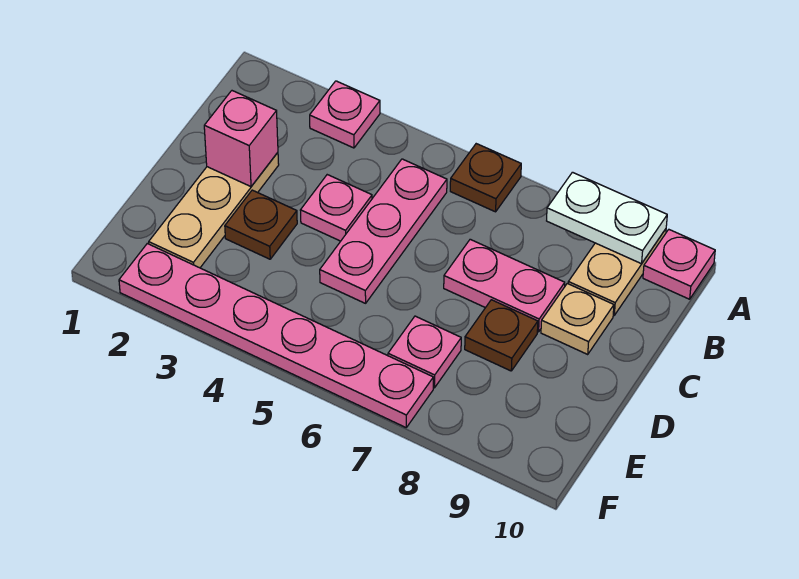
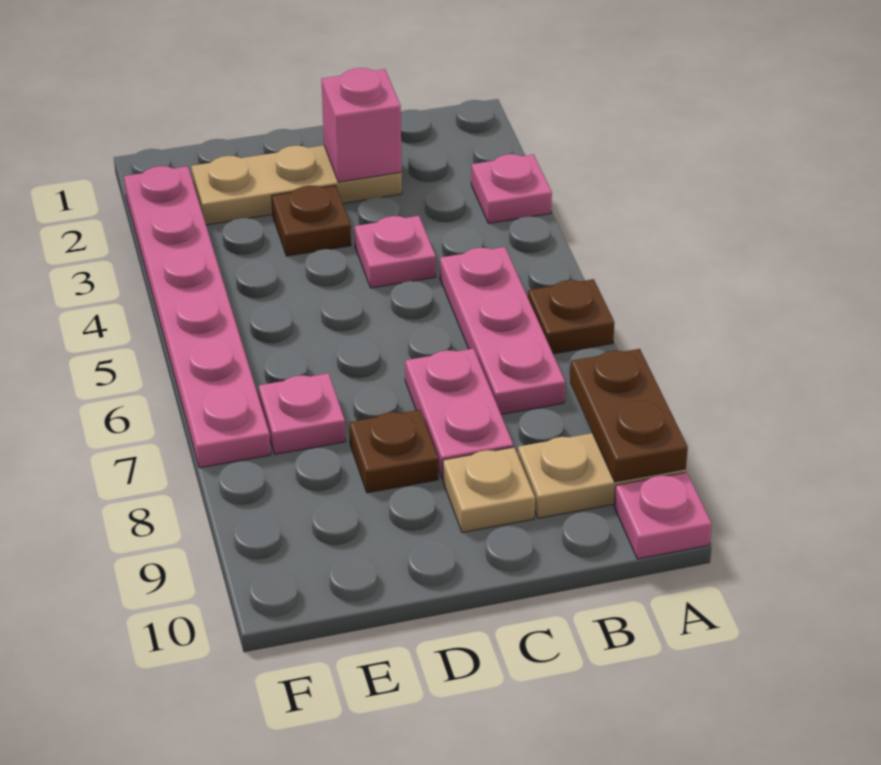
white plate A8:A9 level 2 -> brown plate A8:A9 level 2
pink plate B5:D5 level 1 -> pink plate B5:B7 level 1

